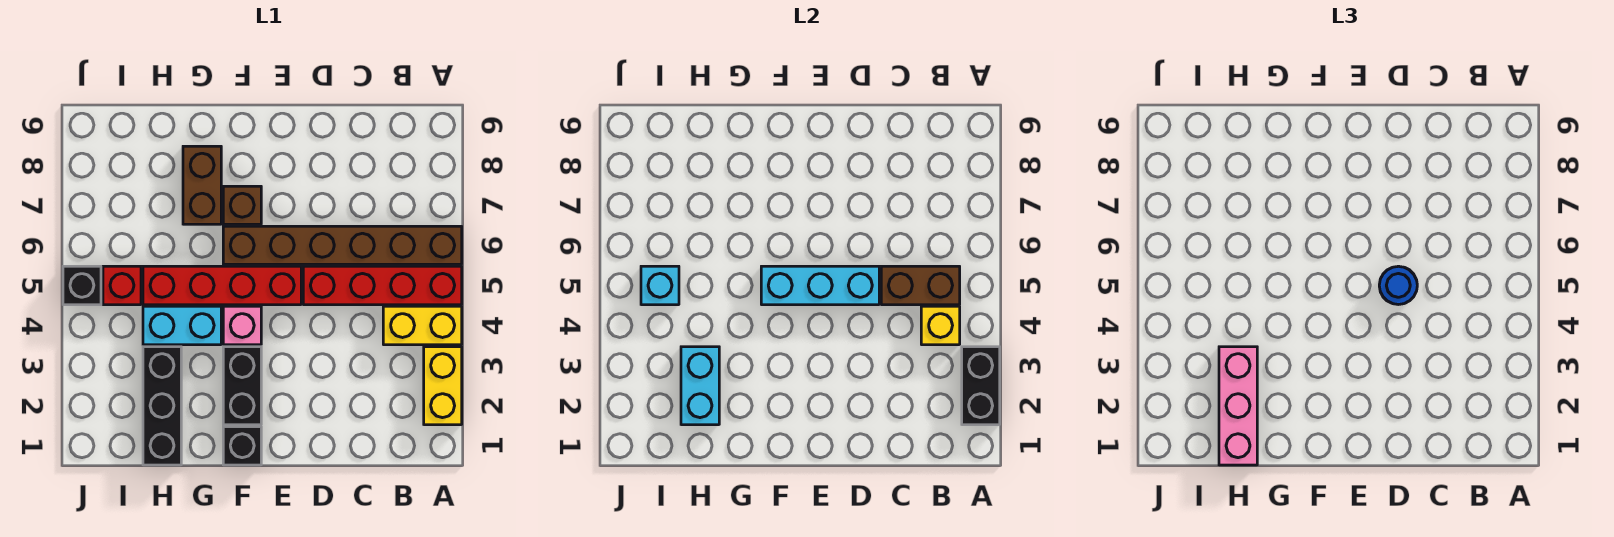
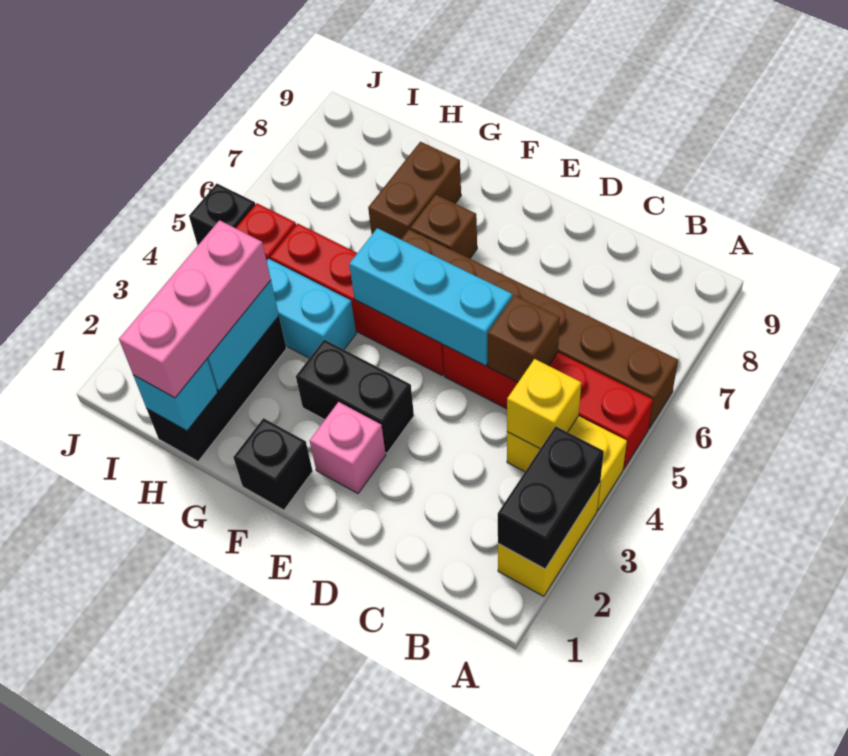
brown brick B5:C5 level 2 -> brown brick C5 level 2
blue round brick D5 level 3 -> none
black brick F2:F3 level 1 -> black brick E3:F3 level 1
pink brick F4 level 1 -> pink brick E2 level 1
cyan brick I5 level 2 -> cyan brick H1 level 2

